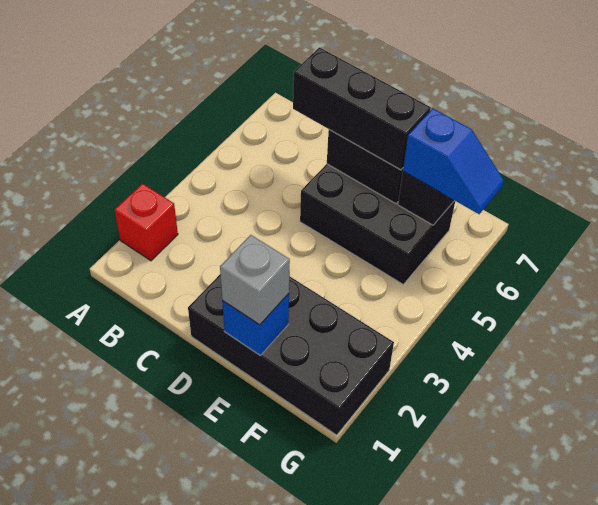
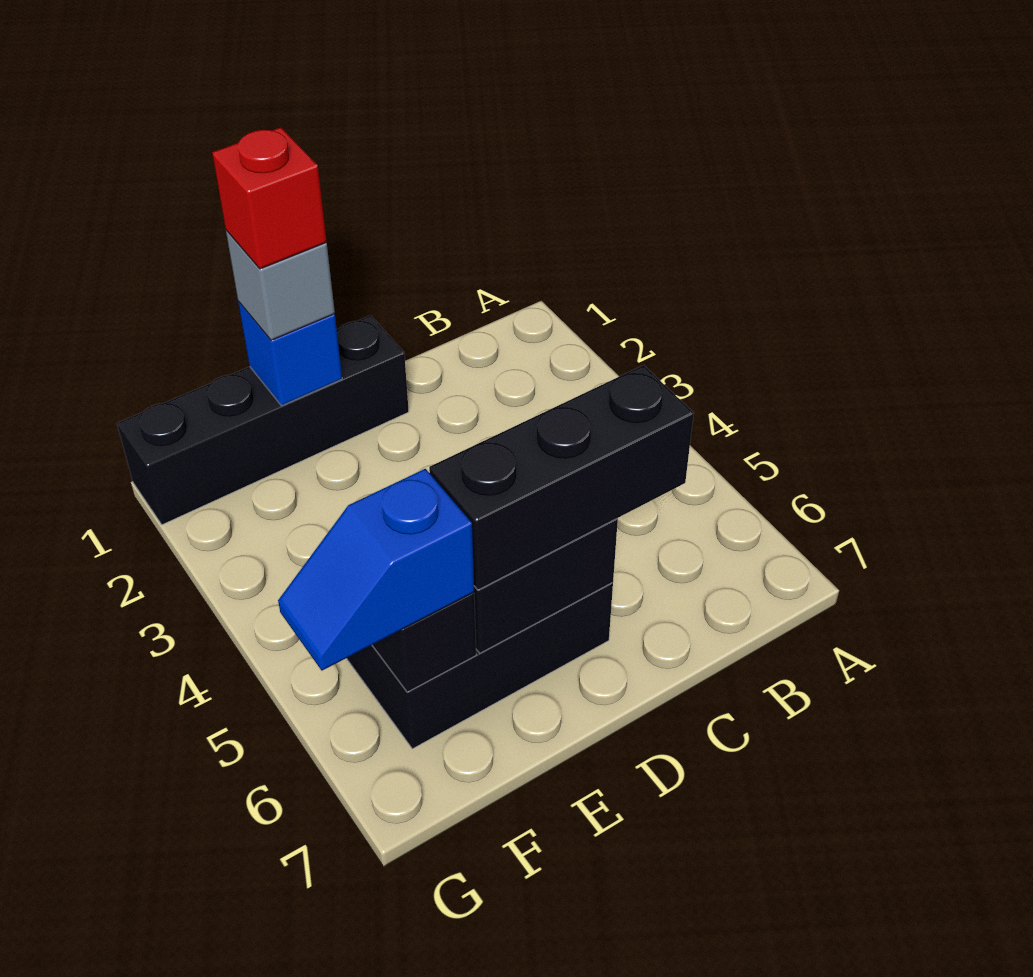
red brick A2 level 1 -> red brick E1 level 4
black brick D1:G2 level 1 -> black brick D1:G1 level 1

